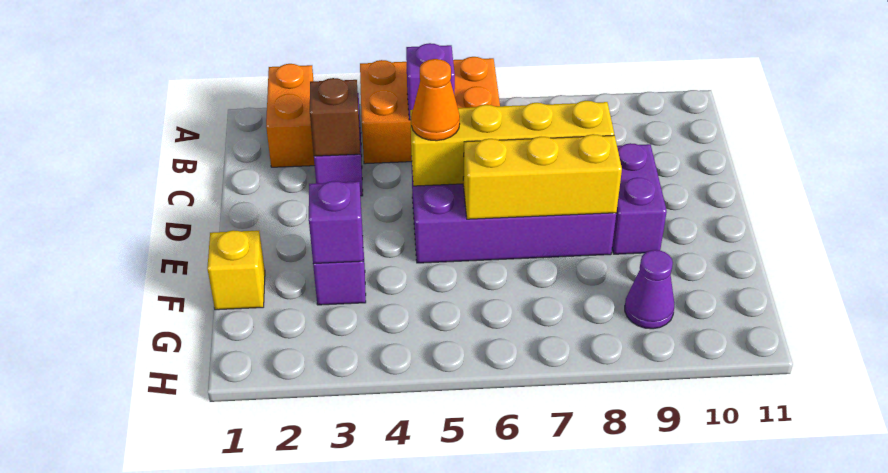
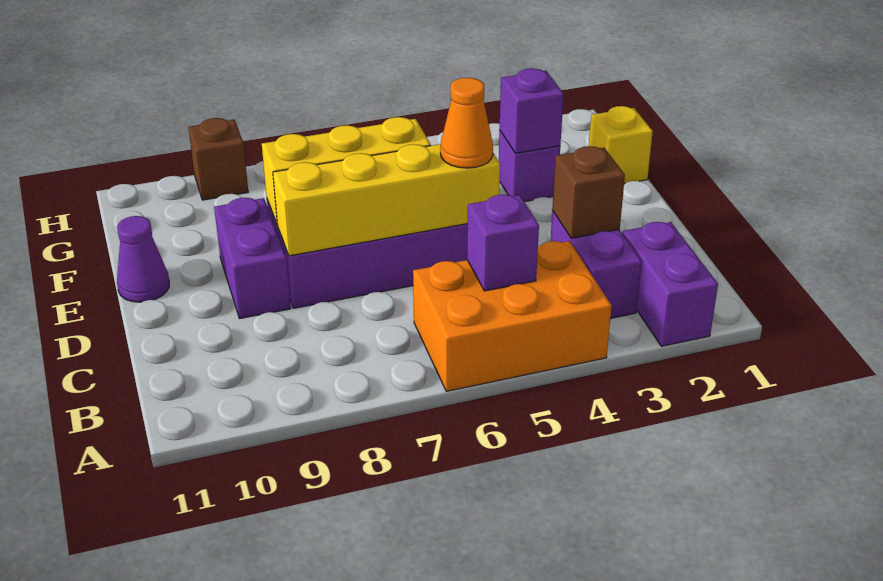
orange brick A2:B2 level 1 -> purple brick A2:B2 level 1
purple cone G9 level 1 -> purple cone E11 level 1
none -> brown brick H9 level 1

